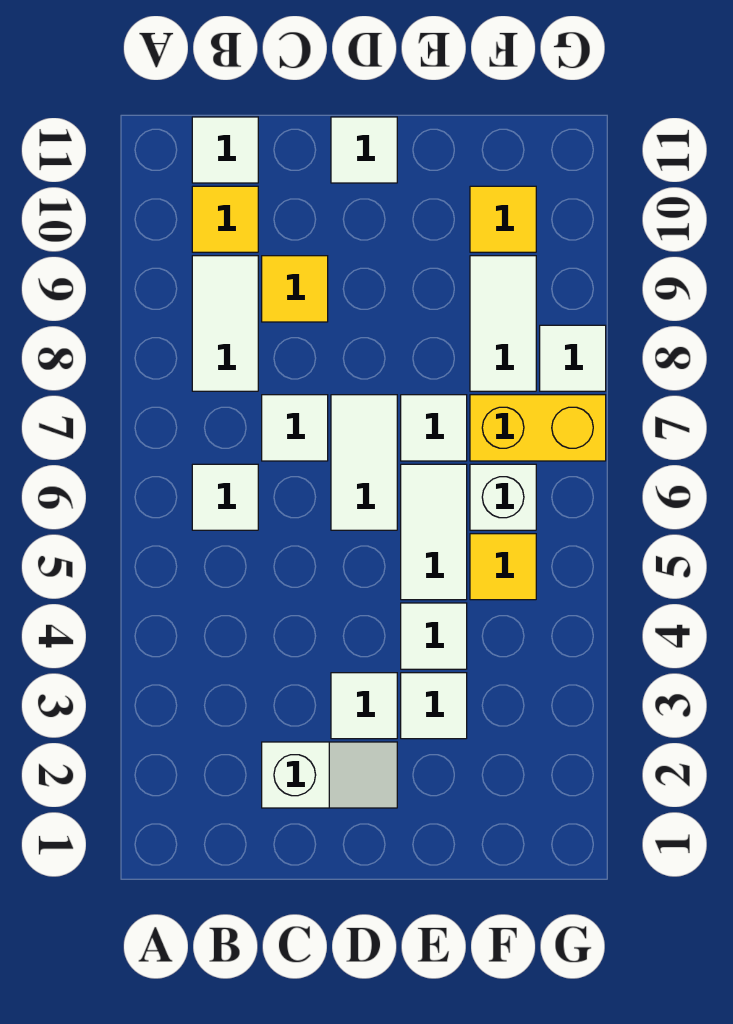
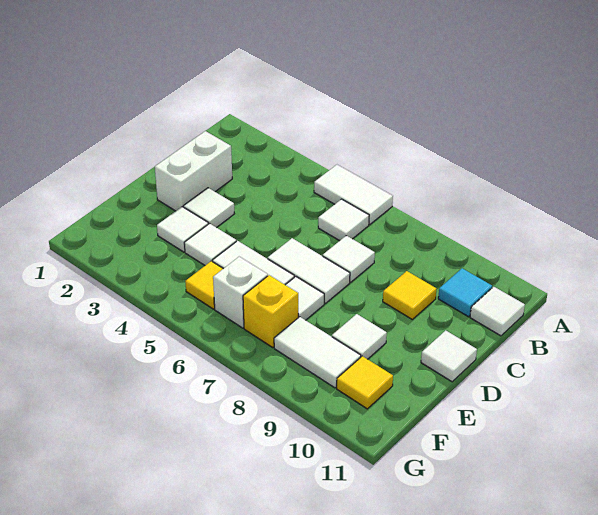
white tile B8:B9 level 1 -> white tile A5:A6 level 1
yellow tile B10 level 1 -> cyan tile B10 level 1
white slope C2:D2 level 1 top C -> white brick C2:D2 level 1
yellow brick F7:G7 level 1 -> yellow brick F7 level 1
white tile G8 level 1 -> white tile E9 level 1

